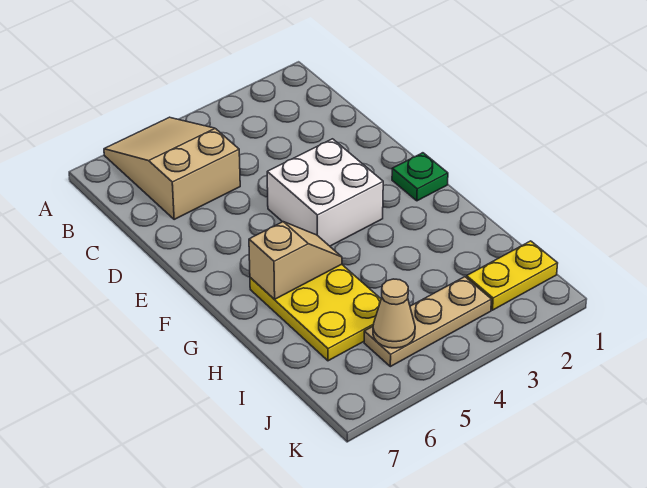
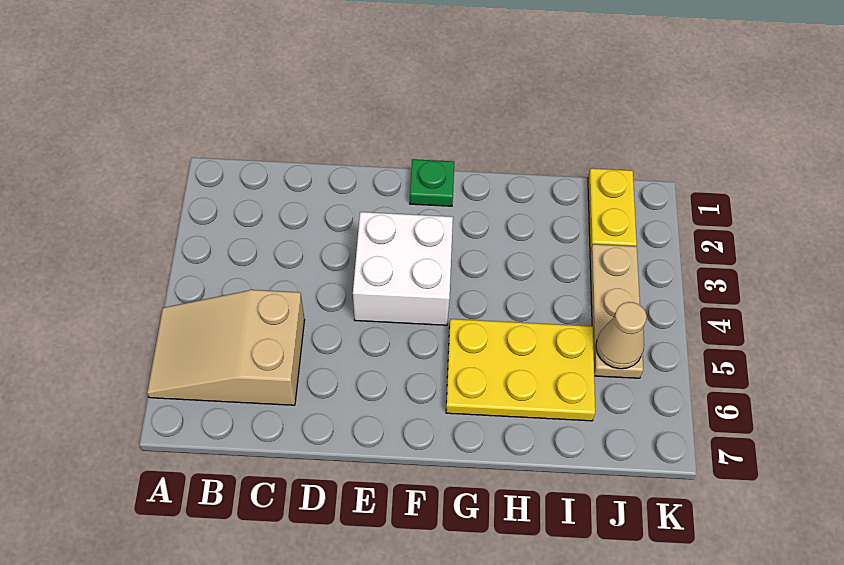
tan slope G5:G6 level 2 top 6 -> none

